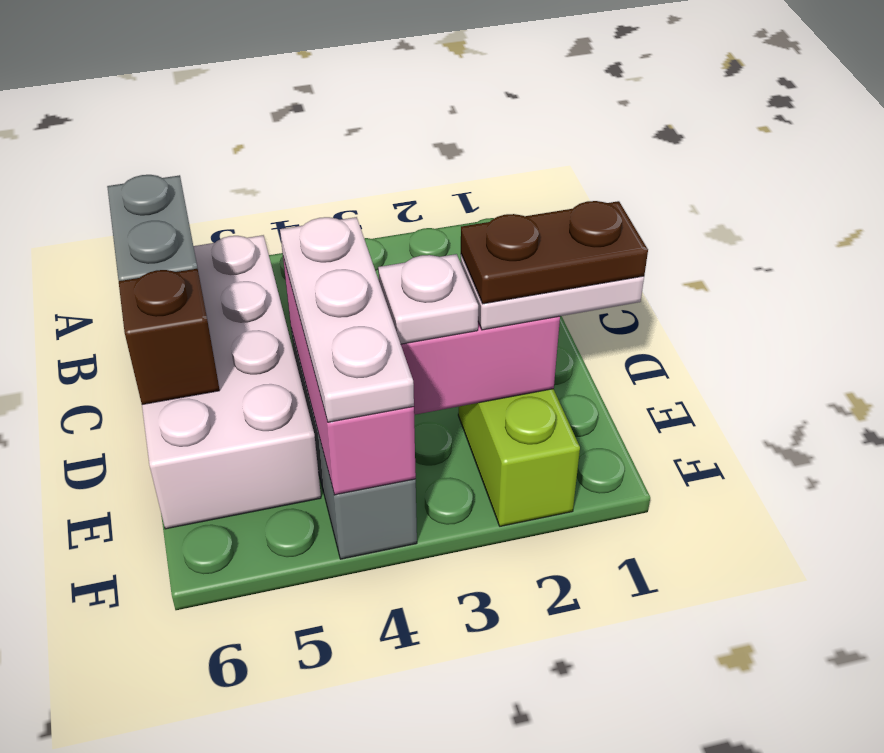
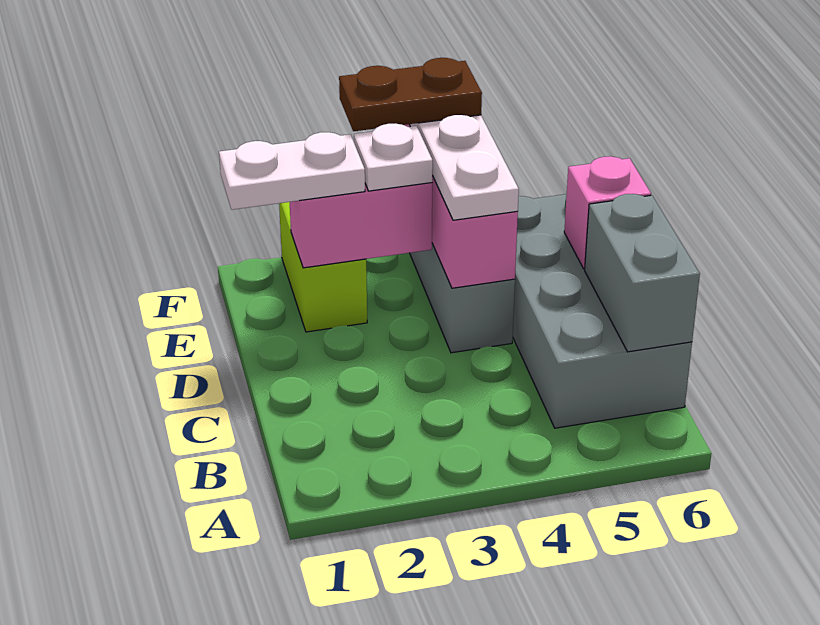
white brick B5:E6 level 1 -> grey brick B5:E6 level 1
brown brick D6 level 2 -> pink brick D6 level 2
brown plate E1:E2 level 4 -> brown plate F3:F4 level 4

